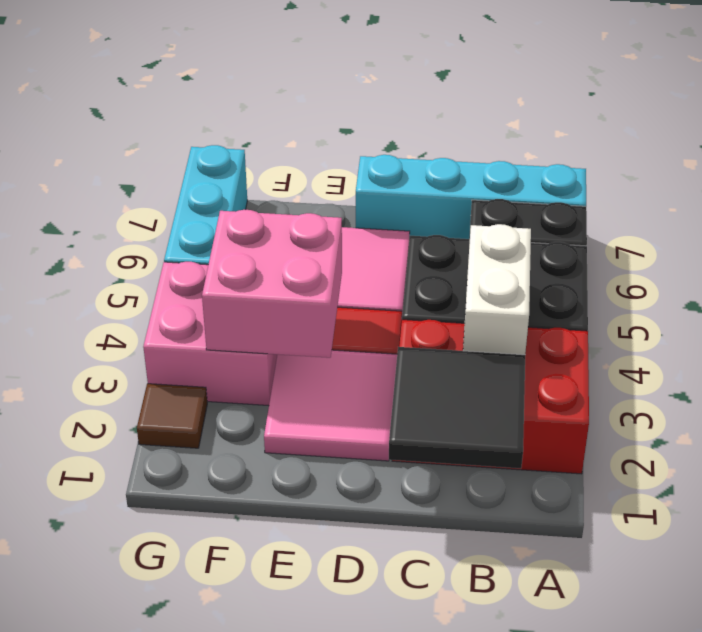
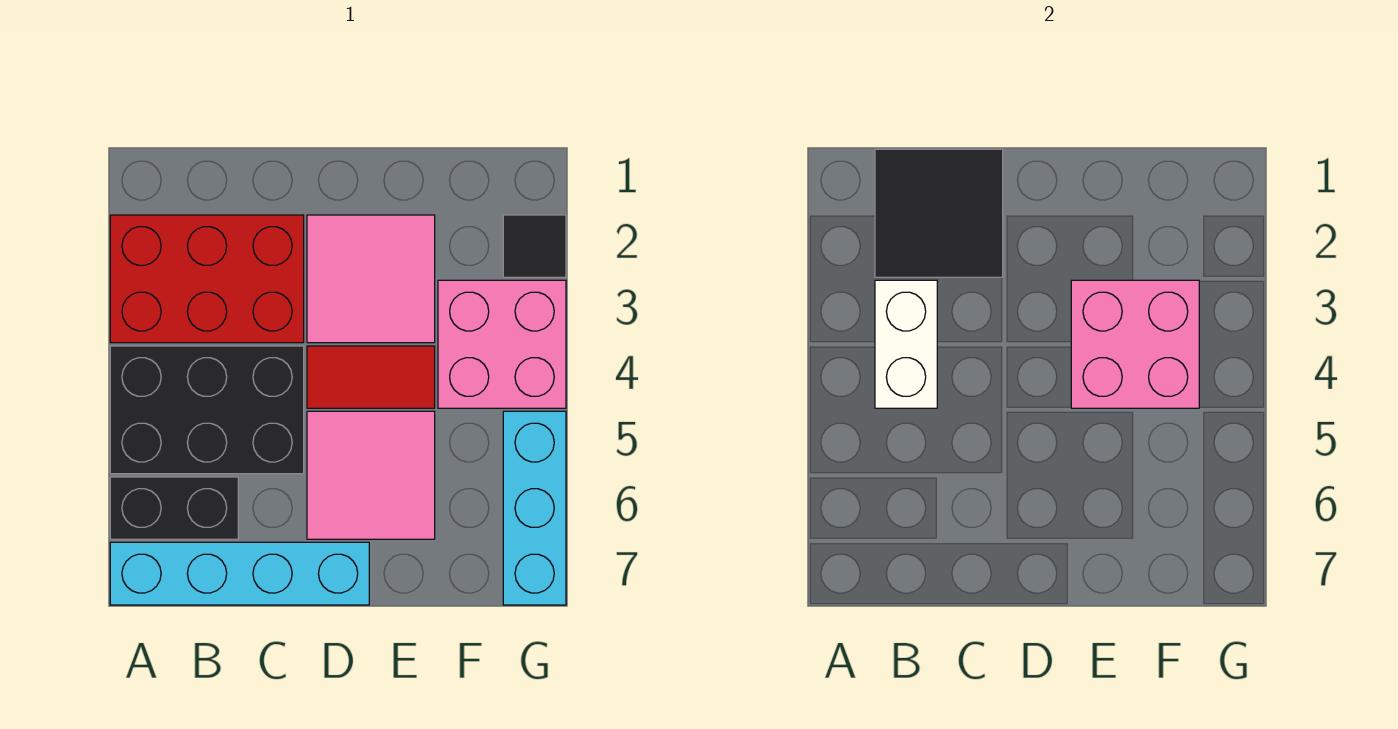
brown tile G2 level 1 -> black tile G2 level 1

